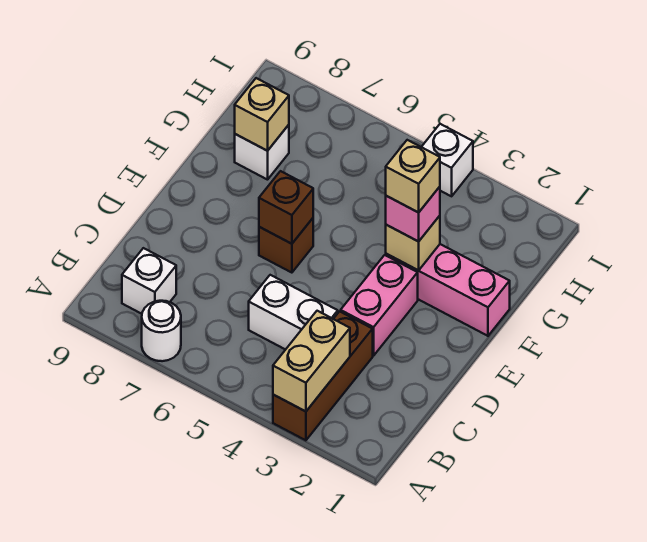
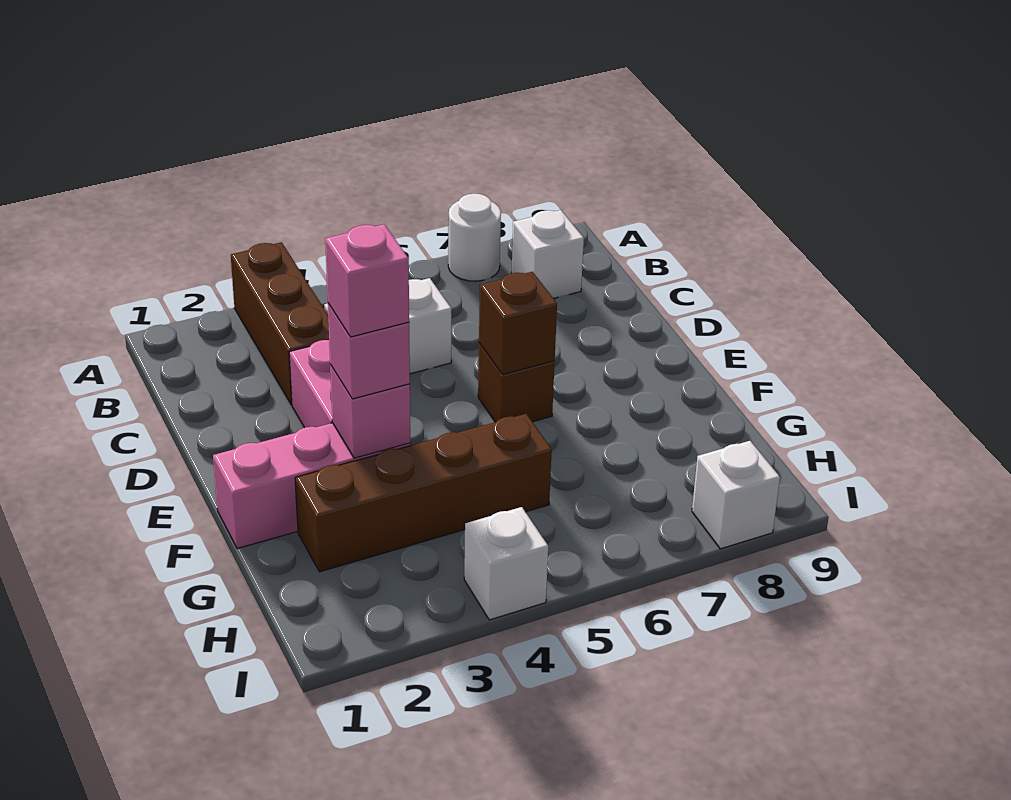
tan brick A3:B3 level 2 -> none
tan brick F3 level 2 -> pink brick F3 level 2
tan brick F3 level 4 -> pink brick F3 level 4
none -> brown brick G2:G5 level 1
white brick G8 level 1 -> white brick I8 level 1
tan brick G8 level 2 -> none

